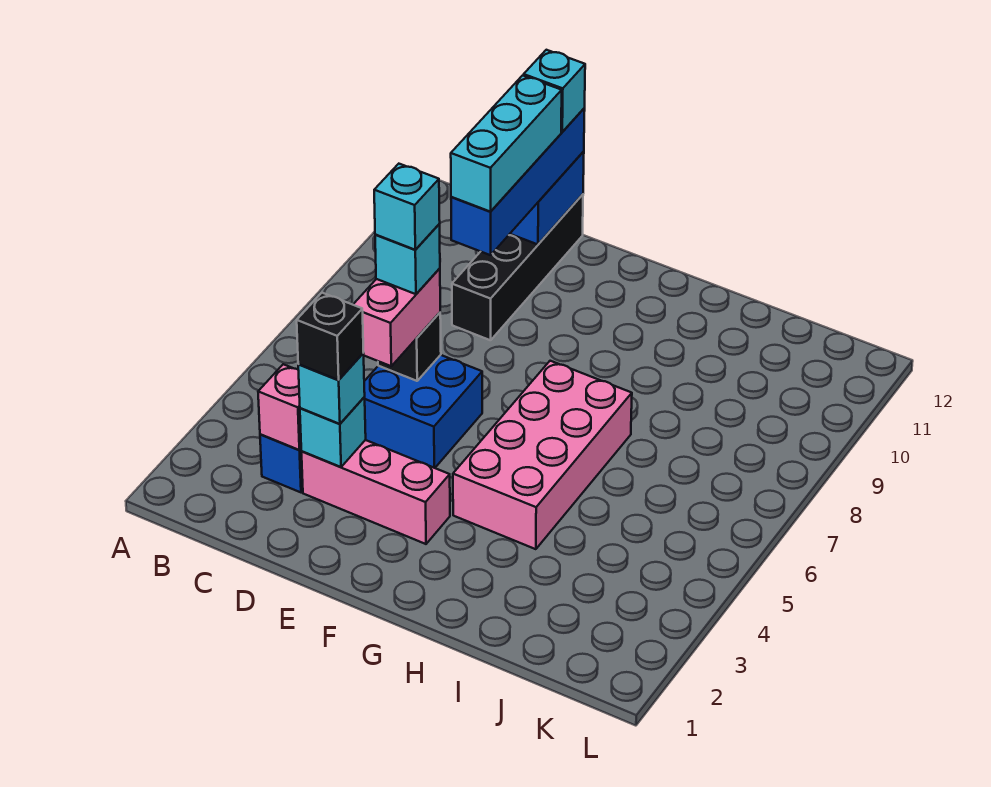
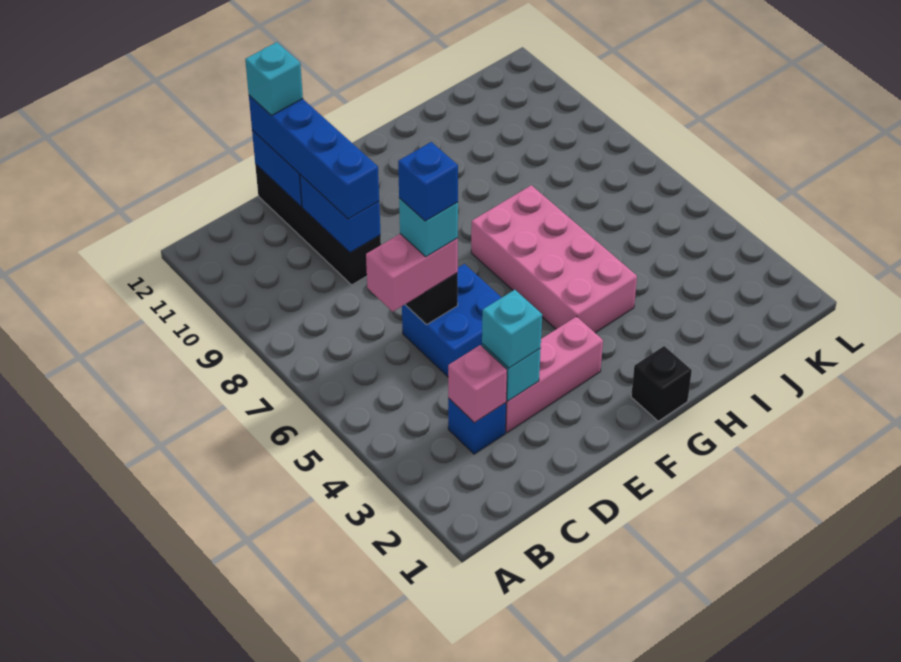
black brick D3 level 4 -> black brick G1 level 1
pink brick D5:D6 level 3 -> pink brick C6:D6 level 3
cyan brick D6 level 5 -> blue brick D6 level 5
none -> blue brick D9:D10 level 2
cyan brick D9:D11 level 4 -> none

